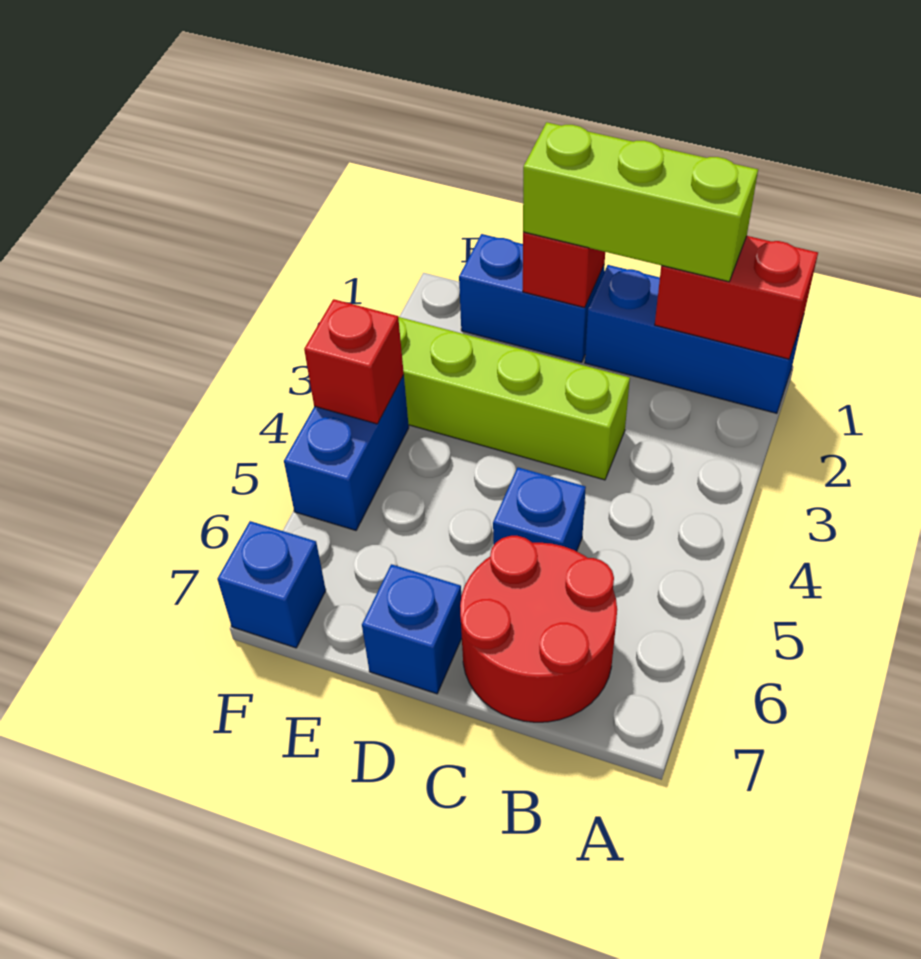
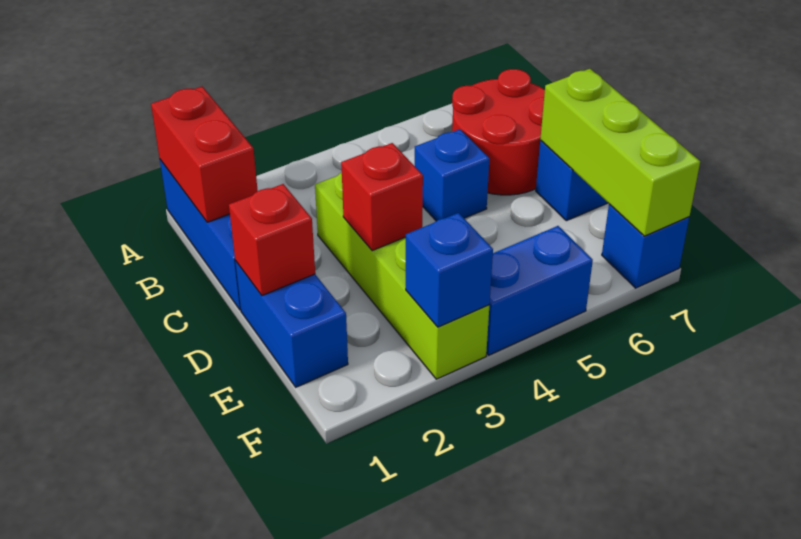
lime brick B1:D1 level 3 -> lime brick D7:F7 level 2
none -> blue brick F3 level 2
red brick F4 level 2 -> red brick D3 level 2

